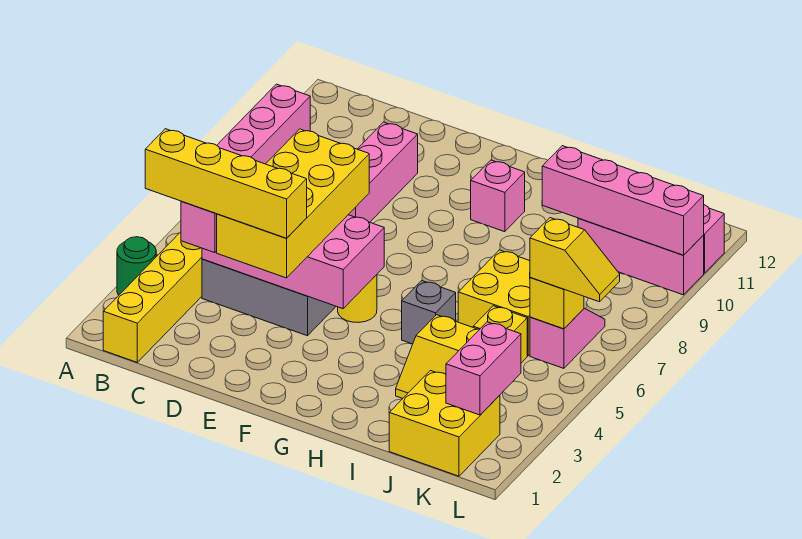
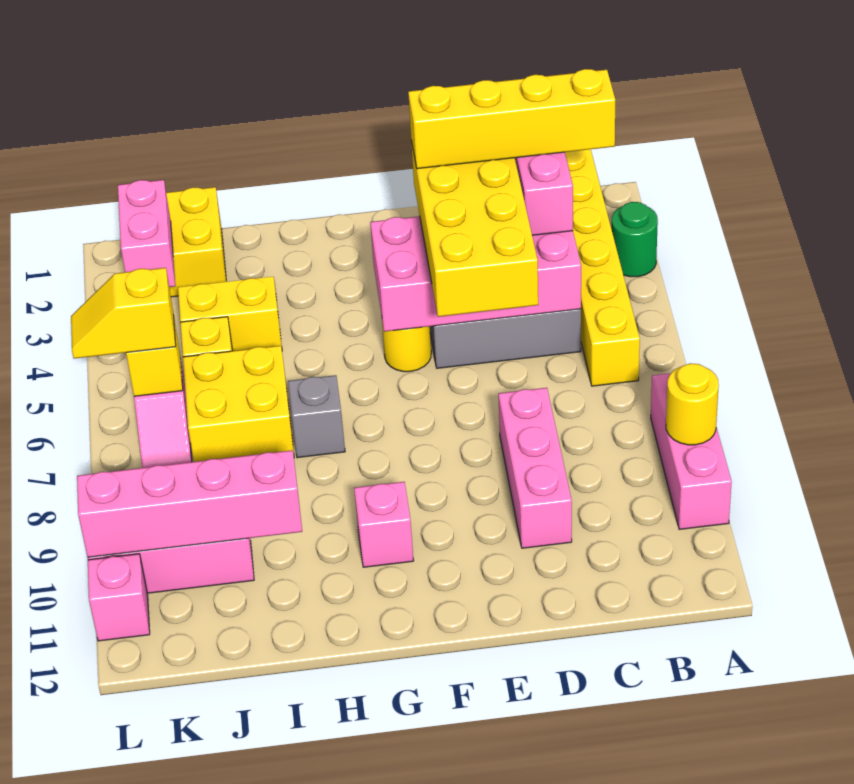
none -> yellow round brick A9 level 2
grey brick H5 level 1 -> grey brick H7 level 1

